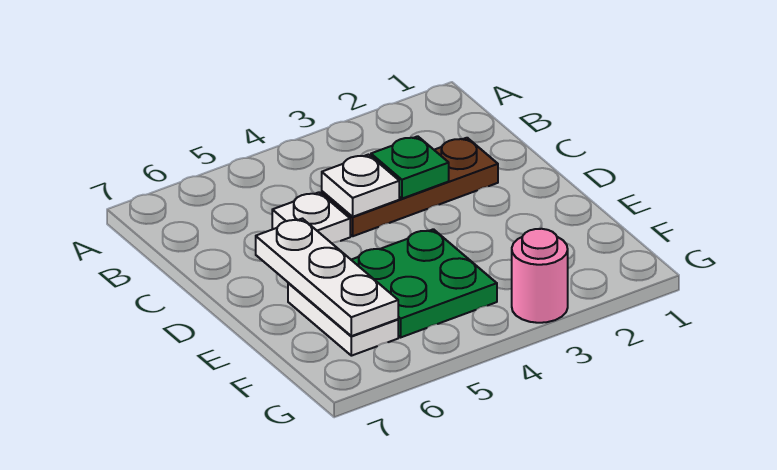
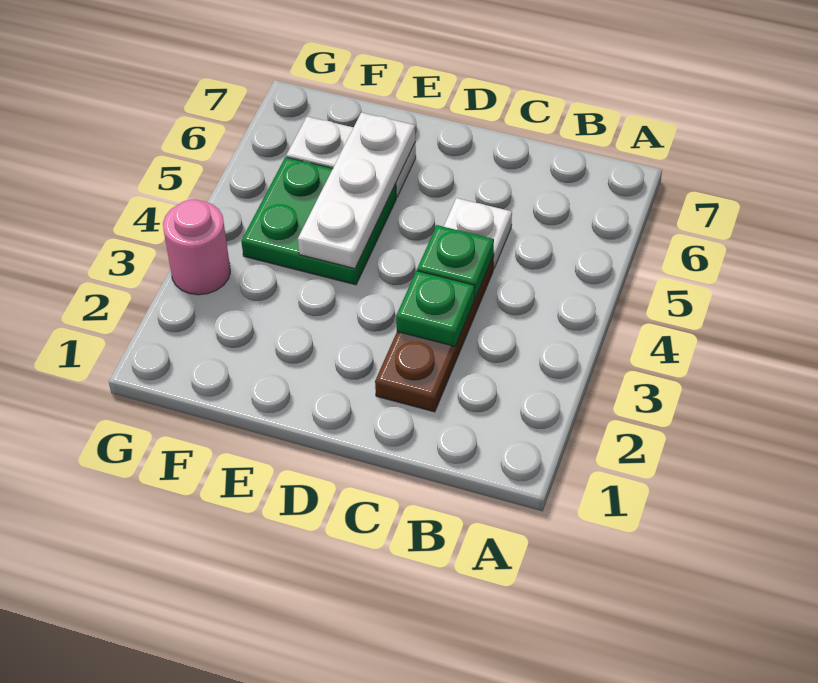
white plate C4 level 2 -> green plate C4 level 2
white plate D6:F6 level 2 -> white plate E4:E6 level 2

